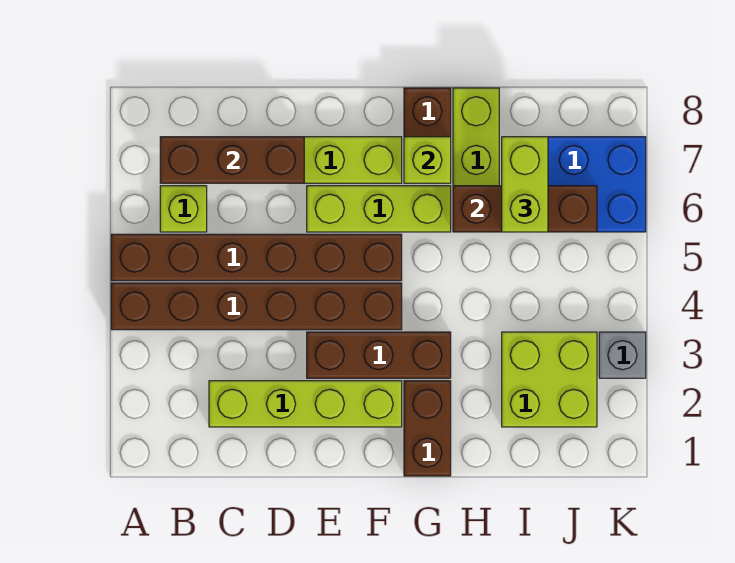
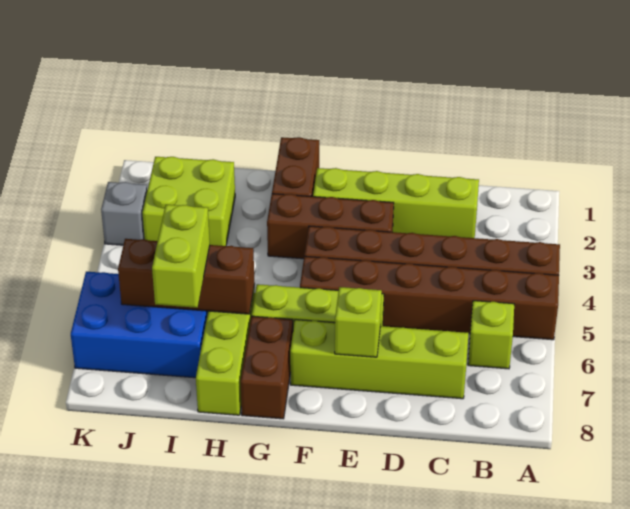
brown brick B7:D7 level 2 -> none
lime brick G7 level 2 -> lime brick E7 level 2

